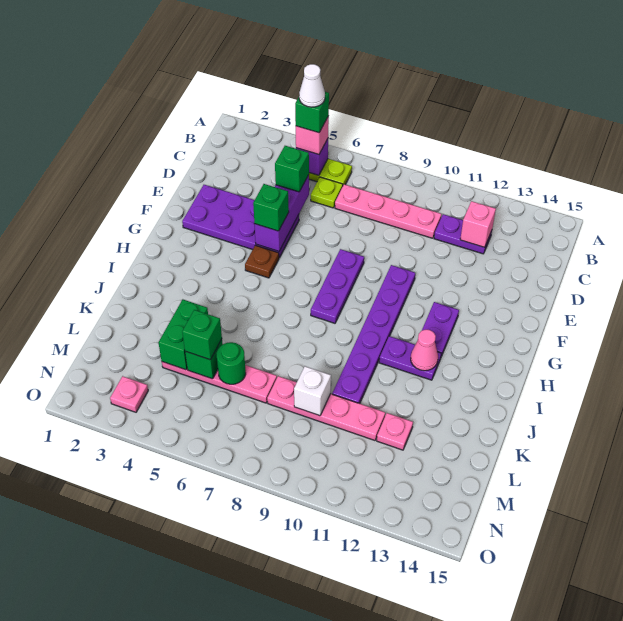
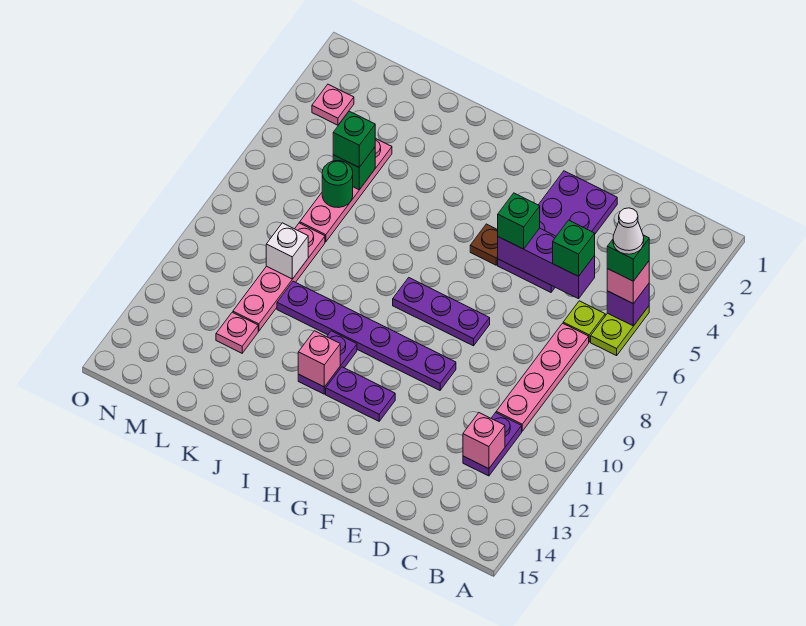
pink cone I12 level 2 -> pink brick I12 level 2
green brick K4:L4 level 2 -> none

